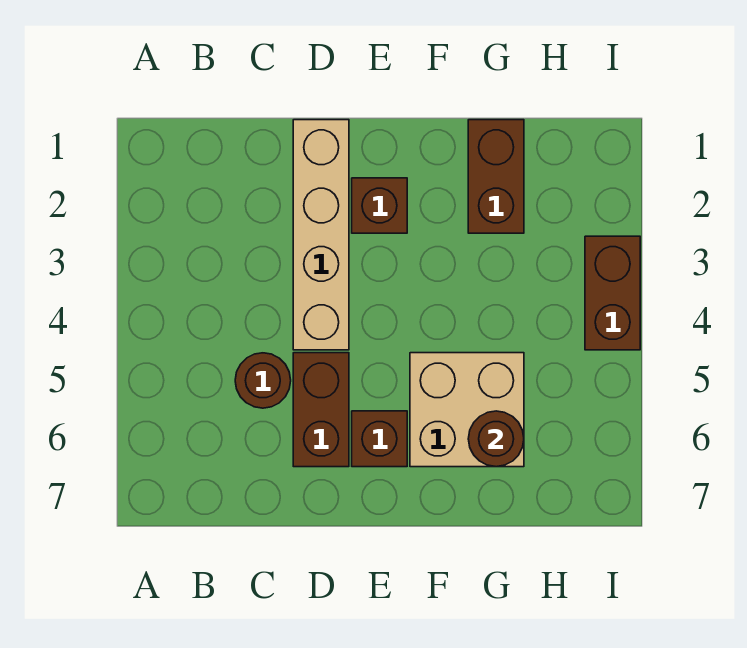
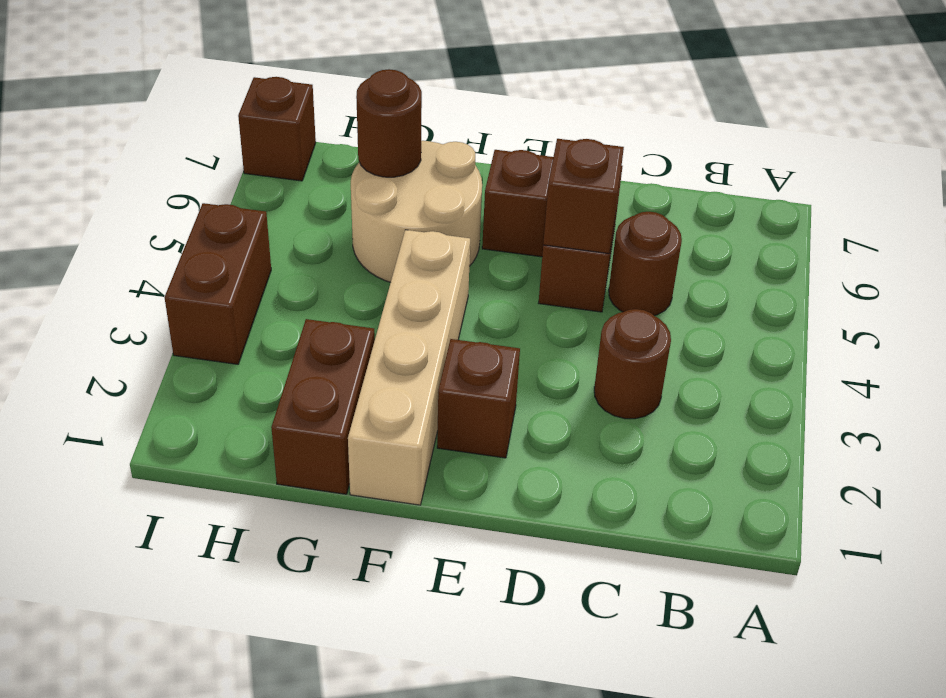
none -> brown round brick C3 level 1
tan brick D1:D4 level 1 -> tan brick F1:F4 level 1
none -> brown brick D5 level 2
tan brick F5:G6 level 1 -> tan round brick F5:G6 level 1
none -> brown brick I7 level 1

